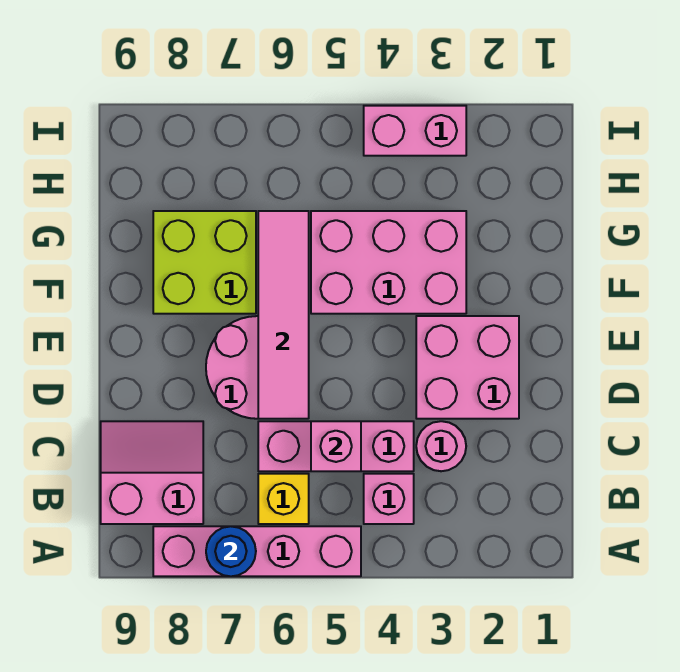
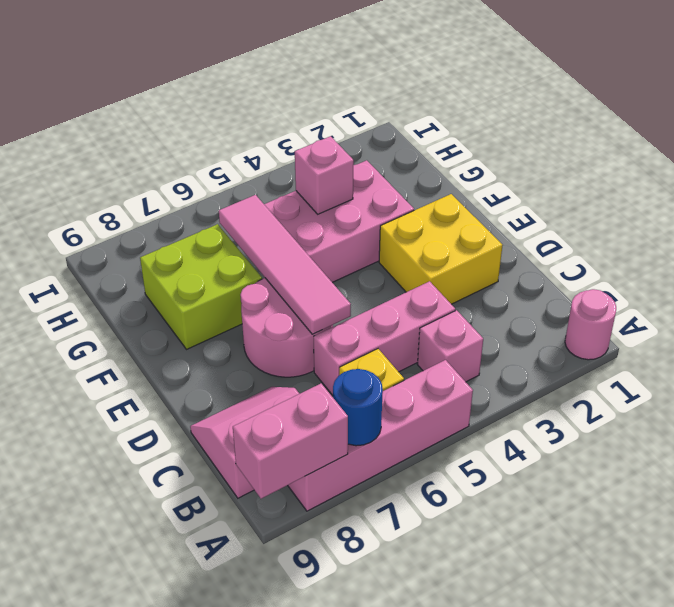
pink round brick C3 level 1 -> pink round brick A1 level 1
pink brick C5 level 2 -> pink brick G4 level 2
pink brick D2:E3 level 1 -> yellow brick D2:E3 level 1
pink brick I3:I4 level 1 -> pink brick A8:A9 level 2

